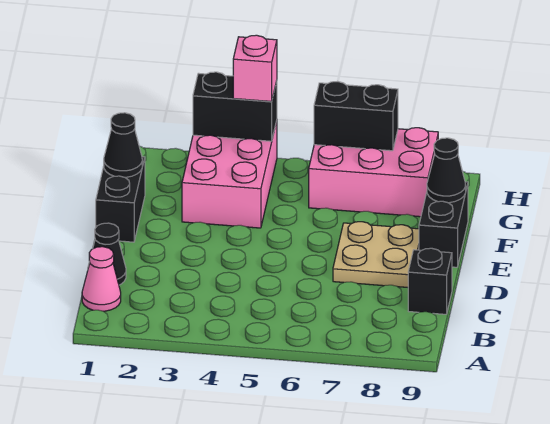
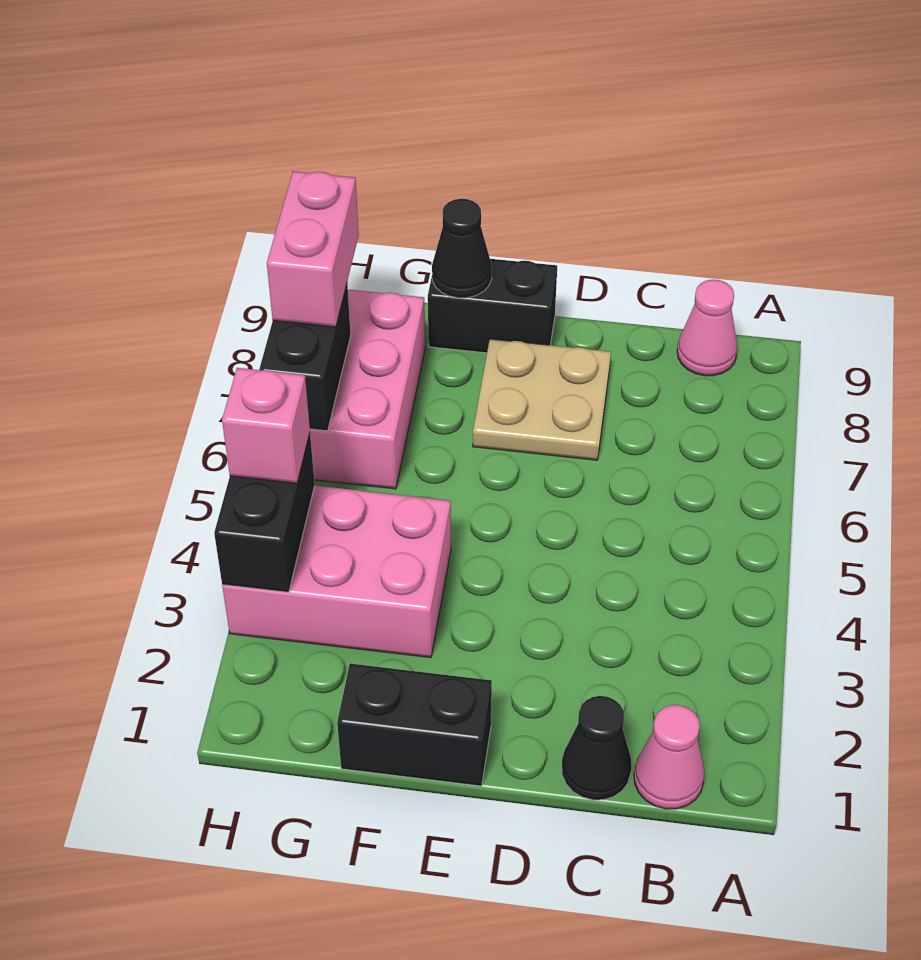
none -> pink cone B9 level 1
black brick C9 level 1 -> none
black cone F1 level 2 -> none
none -> pink brick H7:H8 level 3

